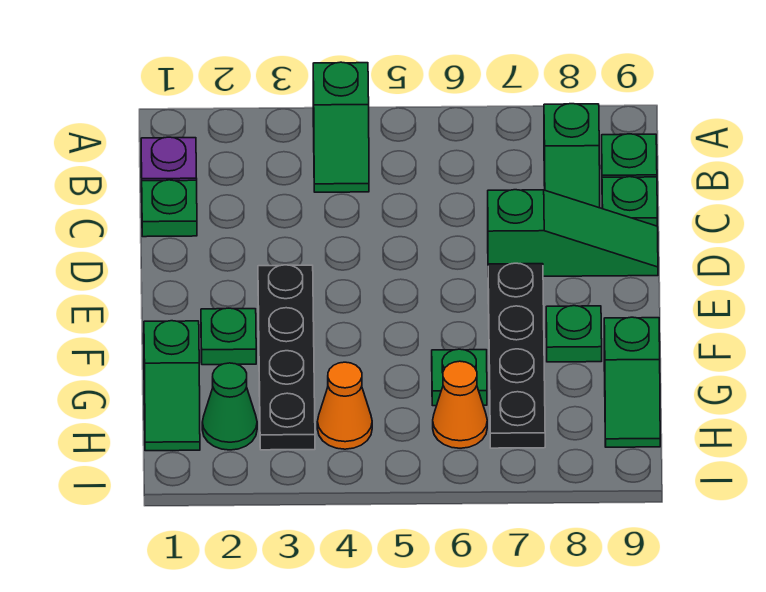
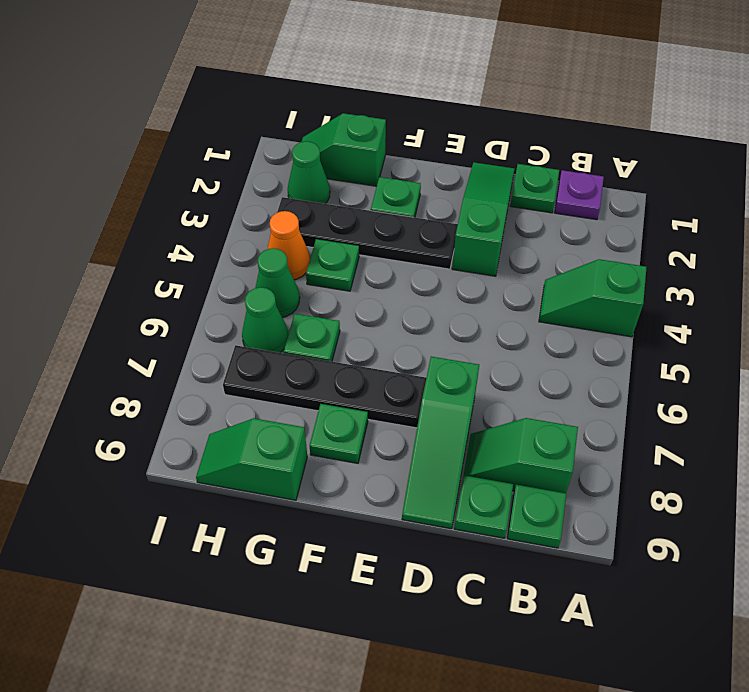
none -> green slope D1:D3 level 1 top 3
none -> green plate G4 level 1
none -> green cone H5 level 1
orange cone H6 level 1 -> green cone H6 level 1

